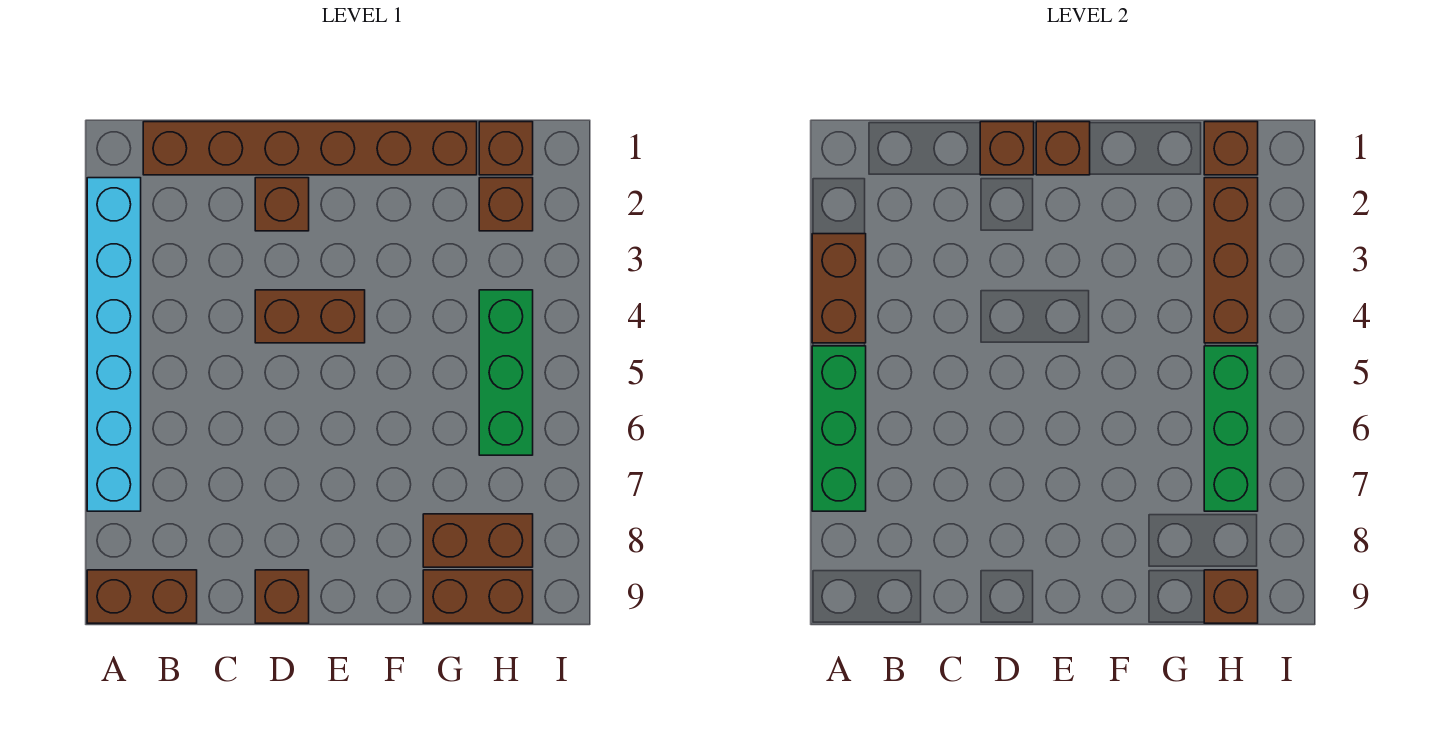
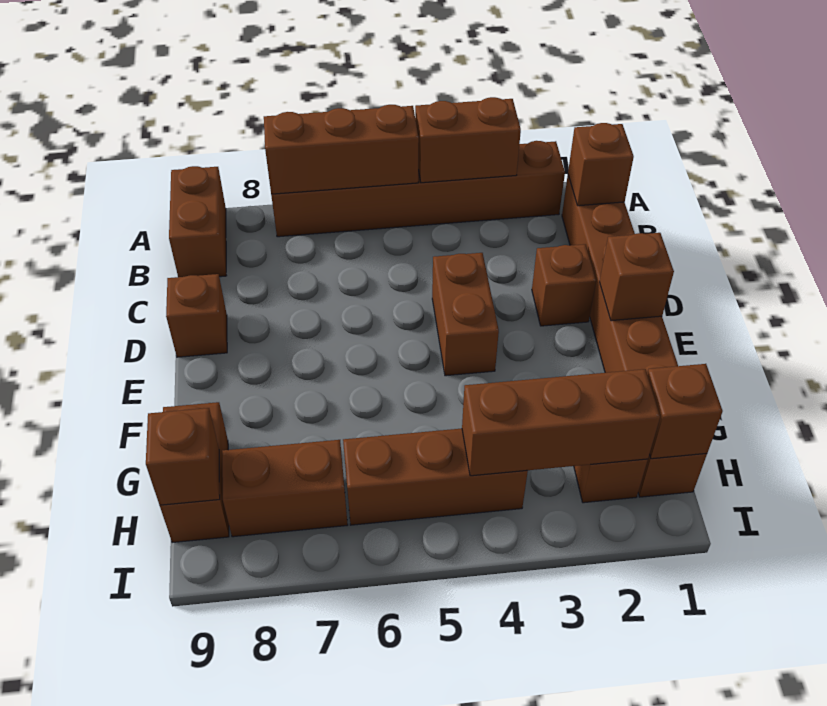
cyan brick A2:A7 level 1 -> brown brick A2:A7 level 1
green brick A5:A7 level 2 -> brown brick A5:A7 level 2
brown brick D1 level 2 -> brown brick B1 level 2
brown brick G8:H8 level 1 -> brown brick H7:H8 level 1
green brick H4:H6 level 1 -> brown brick H4:H6 level 1
green brick H5:H7 level 2 -> none

